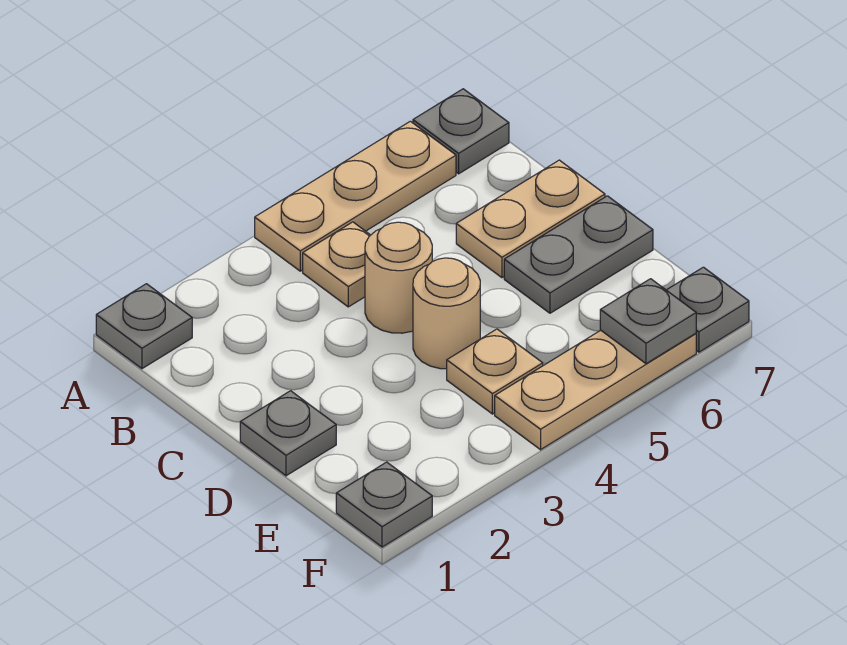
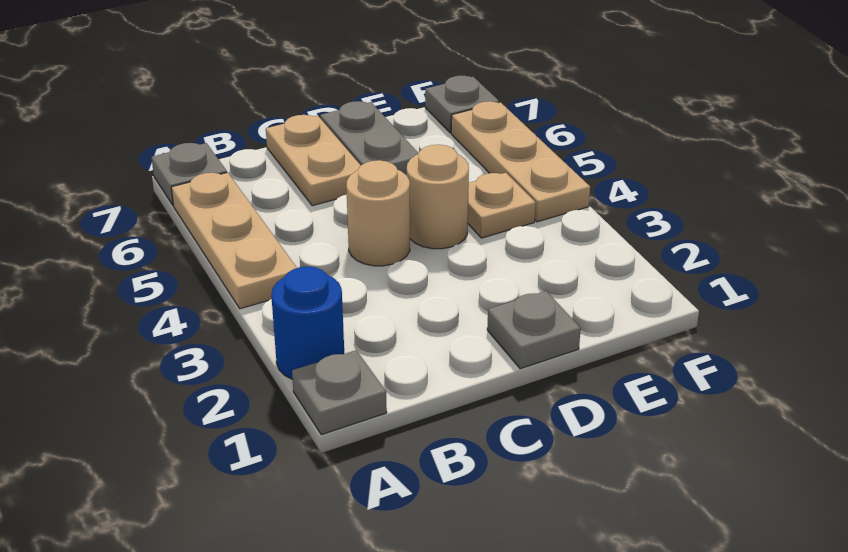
none -> blue round brick A2 level 1
tan plate B4 level 1 -> none
grey plate F1 level 1 -> none
grey plate F6 level 2 -> none

